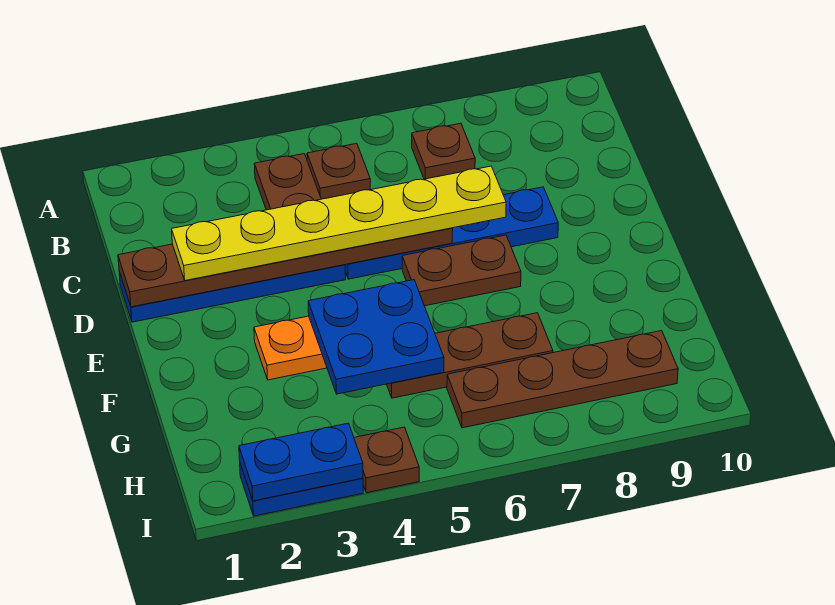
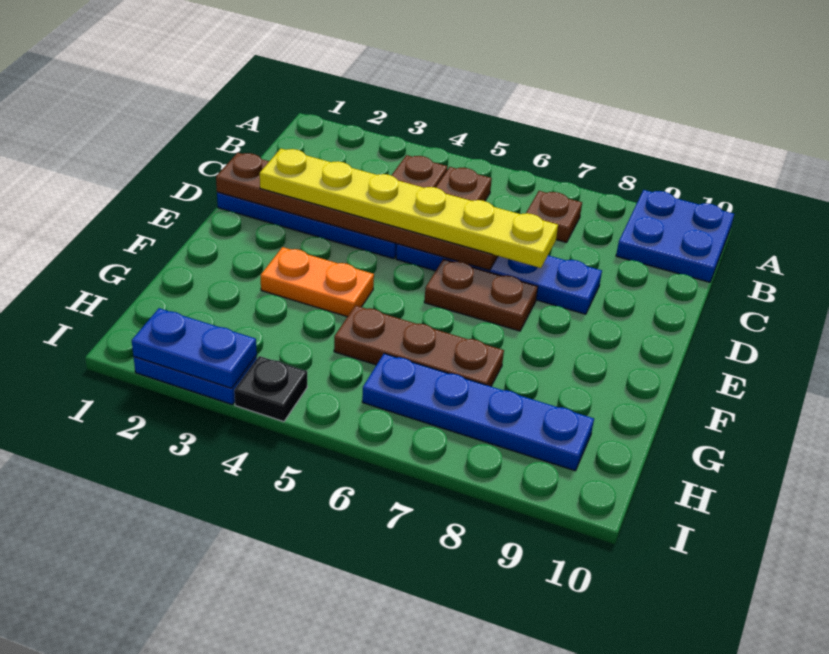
blue plate F4:G5 level 2 -> blue plate A9:B10 level 1
brown plate H6:H9 level 1 -> blue plate H6:H9 level 1
brown plate I4 level 1 -> black plate I4 level 1

